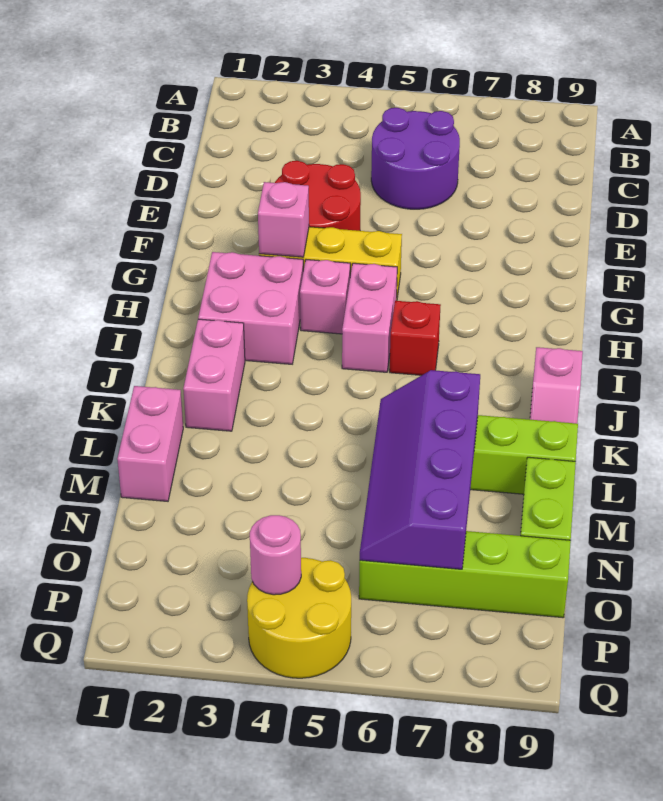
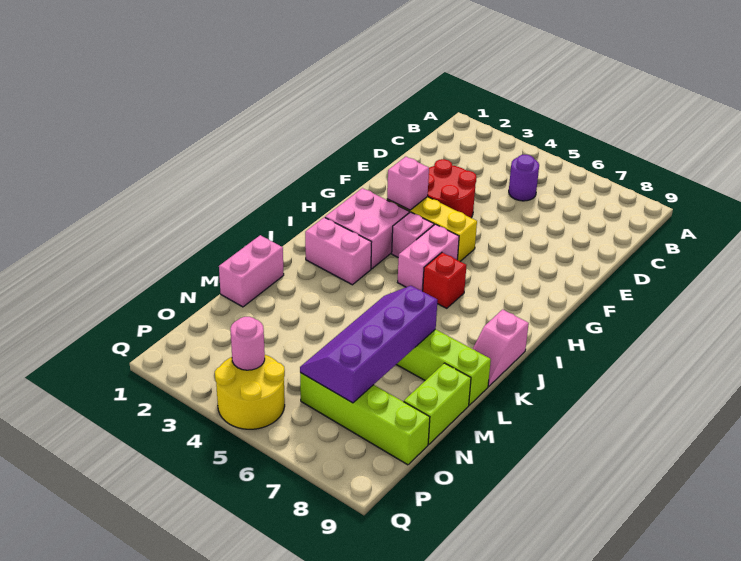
purple round brick C5:D6 level 1 -> purple round brick C5 level 1
pink brick J2:K2 level 1 -> pink brick J2:J3 level 1

